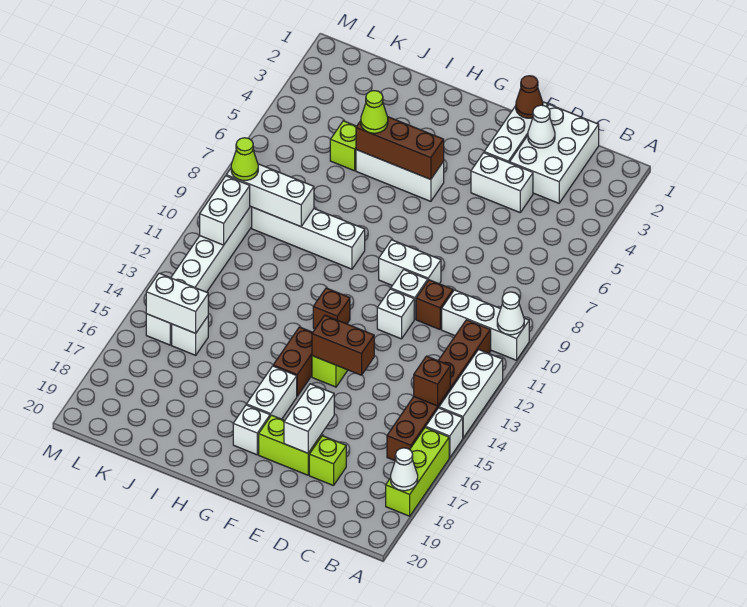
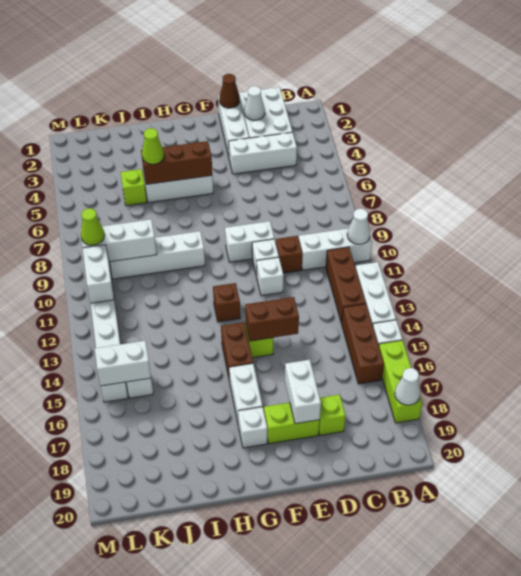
brown brick B14 level 2 -> none
white brick D4:E4 level 1 -> white brick C4:E4 level 1

